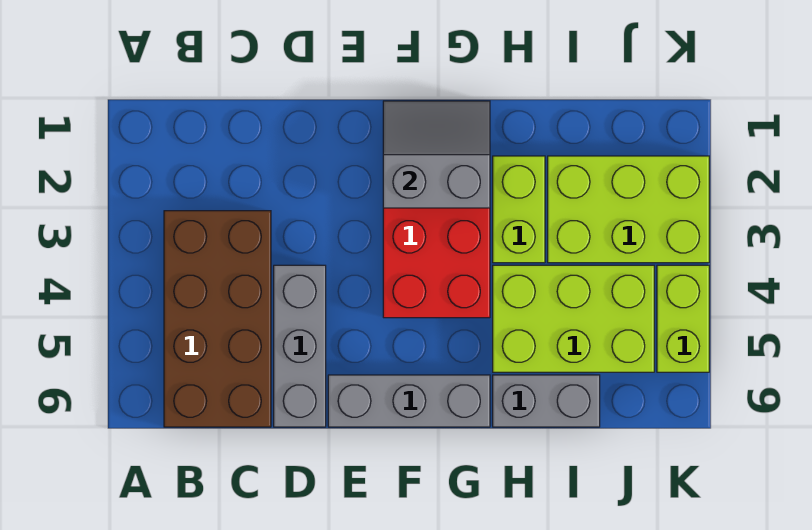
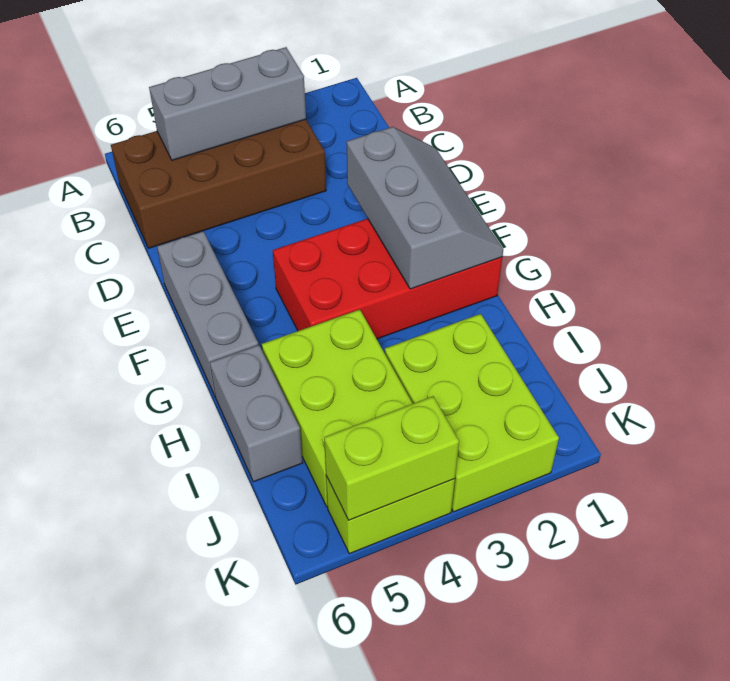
grey brick D4:D6 level 1 -> grey brick B3:B5 level 2
grey slope F1:G2 level 2 top 2 -> grey slope E1:G2 level 2 top 2
lime brick H2:H3 level 1 -> lime brick K4:K5 level 2

